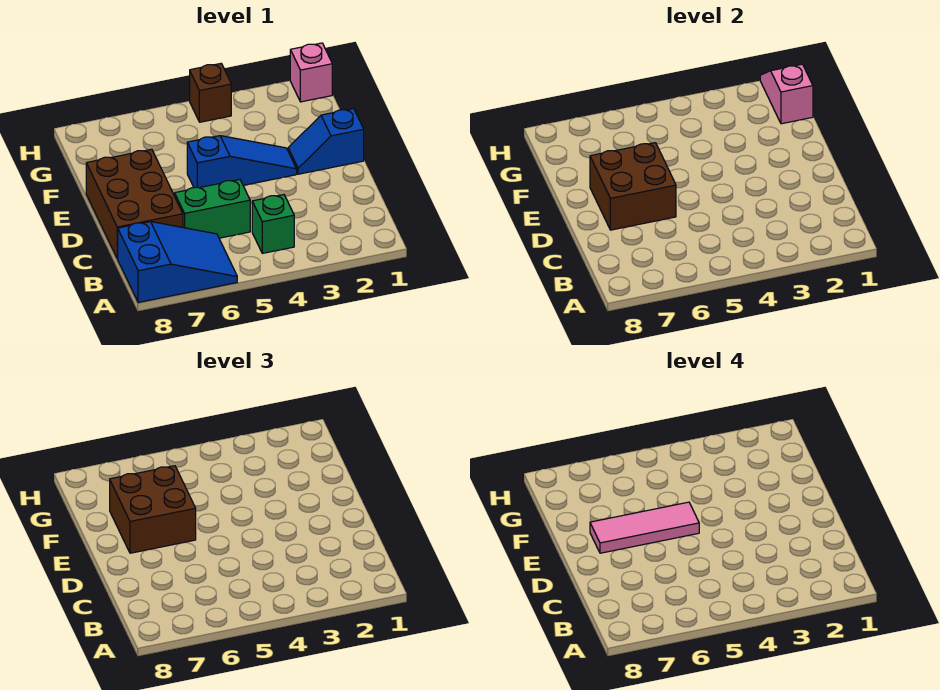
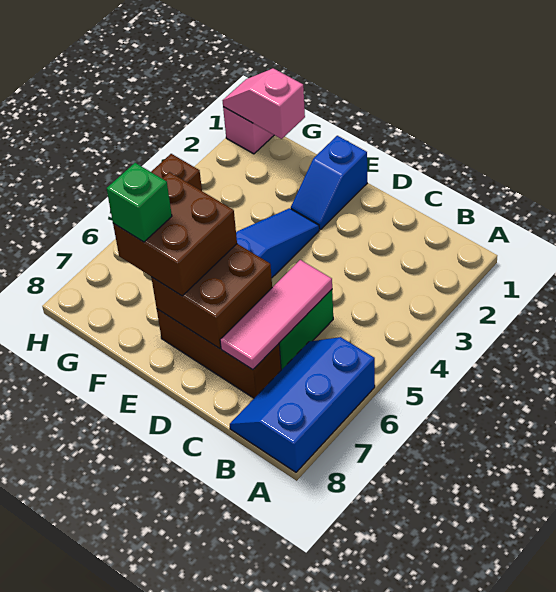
blue slope A6:B8 level 1 top 8 -> blue slope A6:B8 level 1 top A
green brick B4 level 1 -> green brick F7 level 4
brown brick C7:E8 level 1 -> brown brick C7:E7 level 1
pink tile E5:E7 level 4 -> pink tile C5:C7 level 2

